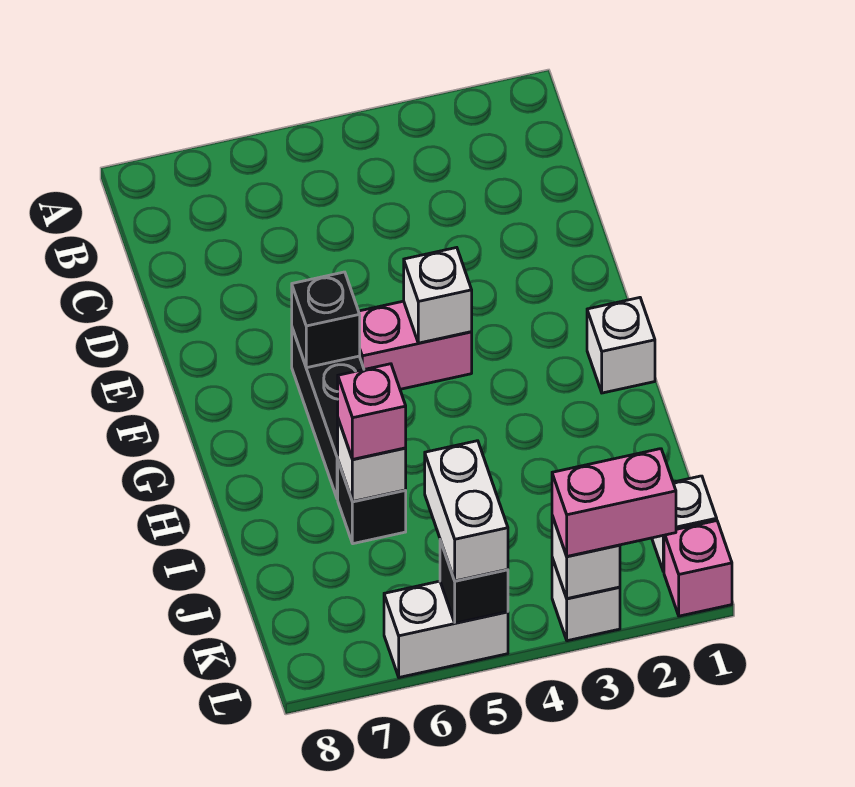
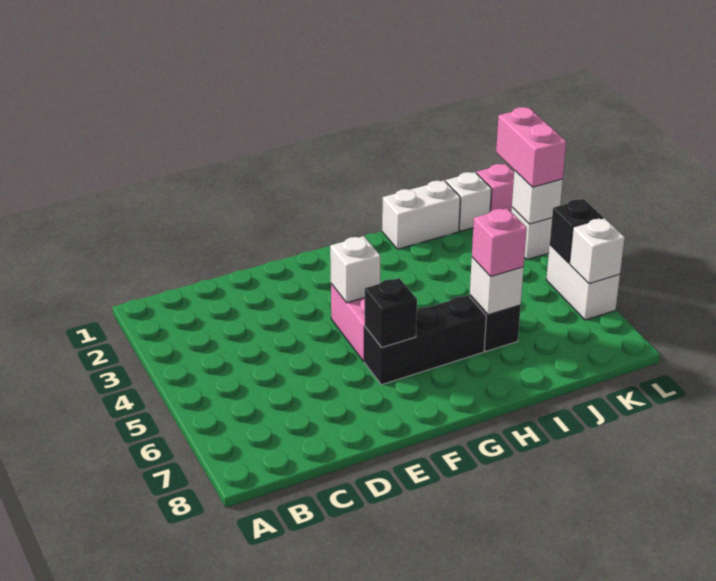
white brick G1 level 1 -> white brick L6 level 2
white brick K5:L5 level 3 -> white brick I1:J1 level 1

